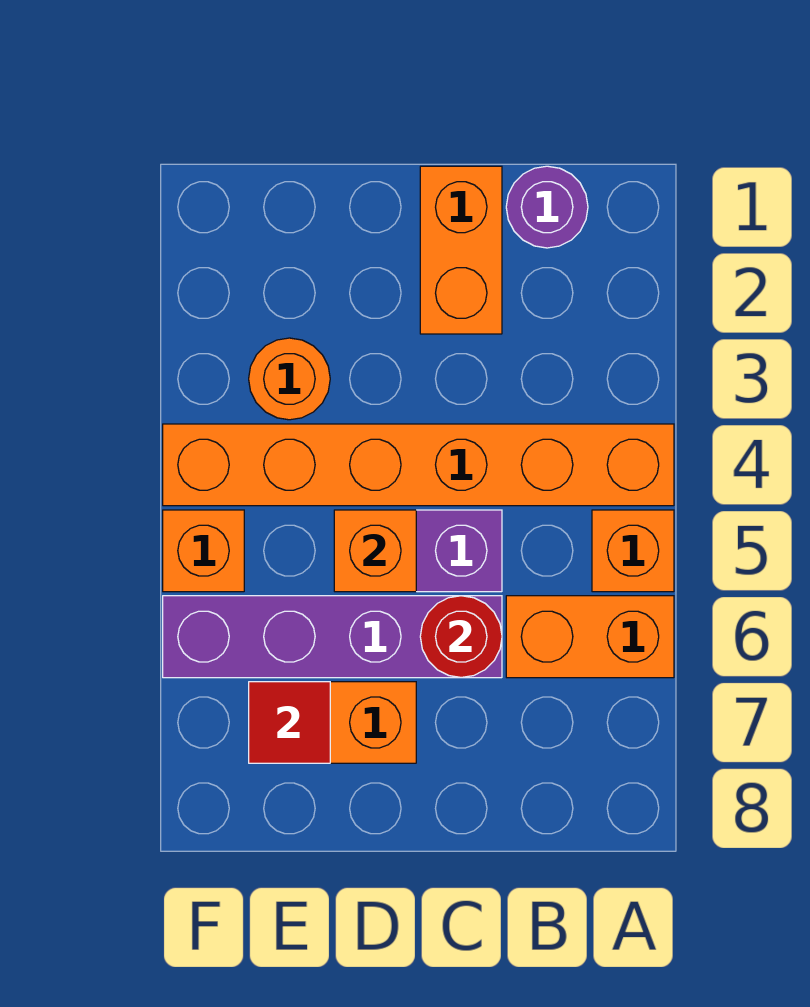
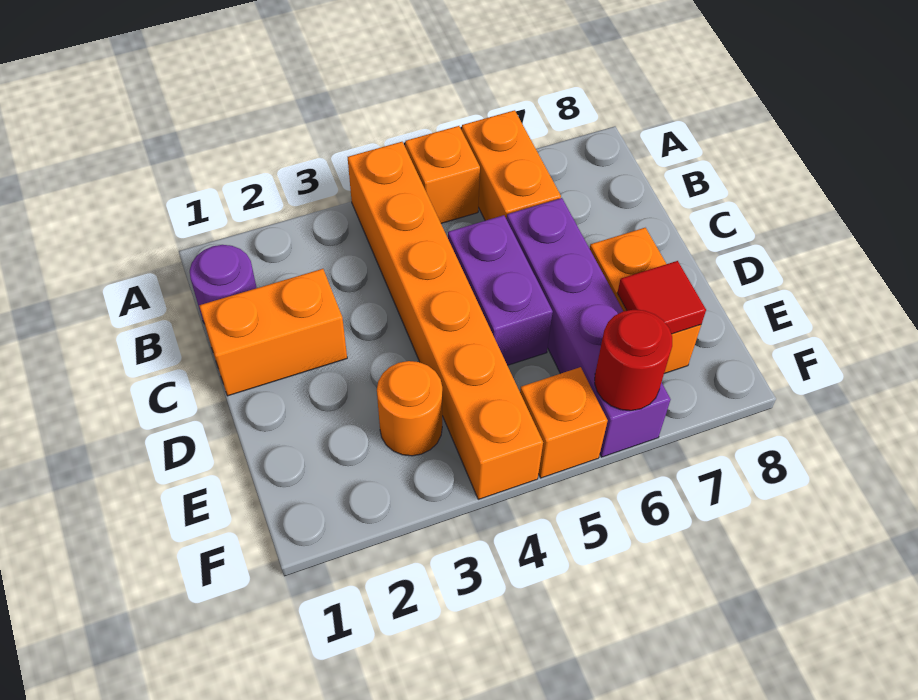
red round brick C6 level 2 -> red round brick F6 level 2
orange brick D5 level 2 -> none

